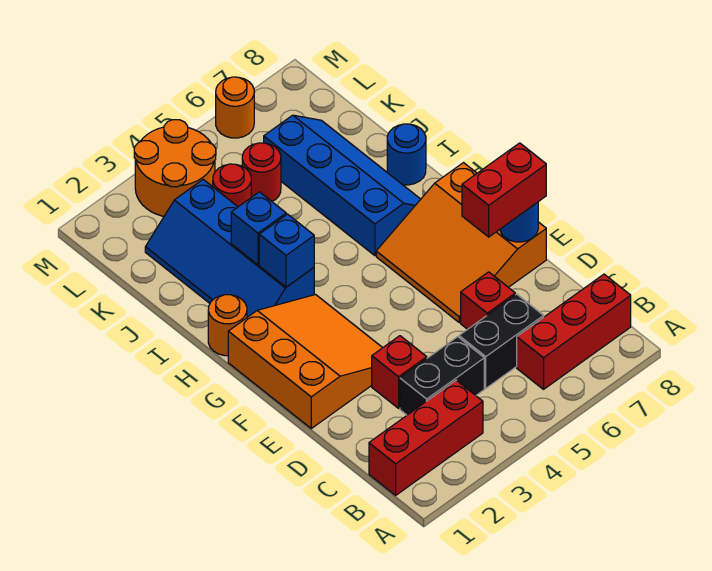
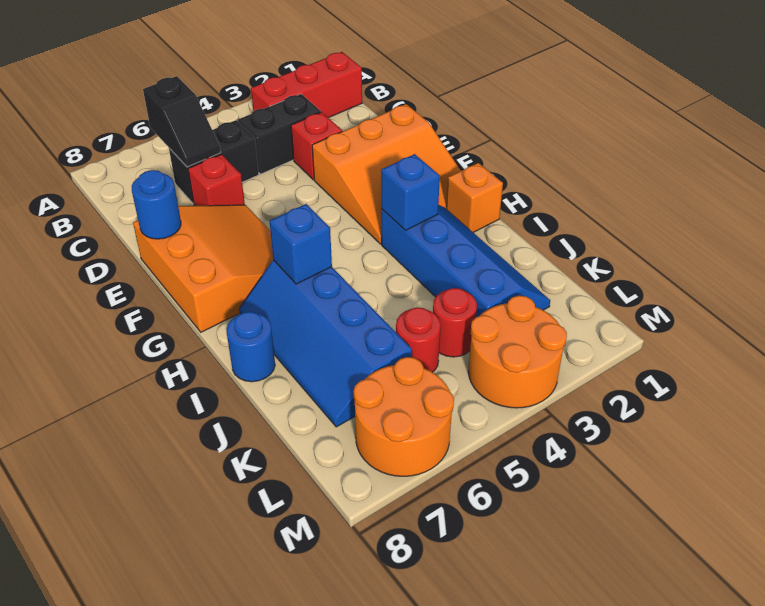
red brick B6:B8 level 1 -> none
none -> black slope B6:C6 level 2 top B
orange slope E1:G3 level 1 top 1 -> orange slope E1:G3 level 1 top E
red brick E7:E8 level 3 -> none
orange round brick H1 level 1 -> orange brick H1 level 1
blue brick I3 level 2 -> blue brick H6 level 2
orange round brick M6 level 1 -> orange round brick L6:M7 level 1

